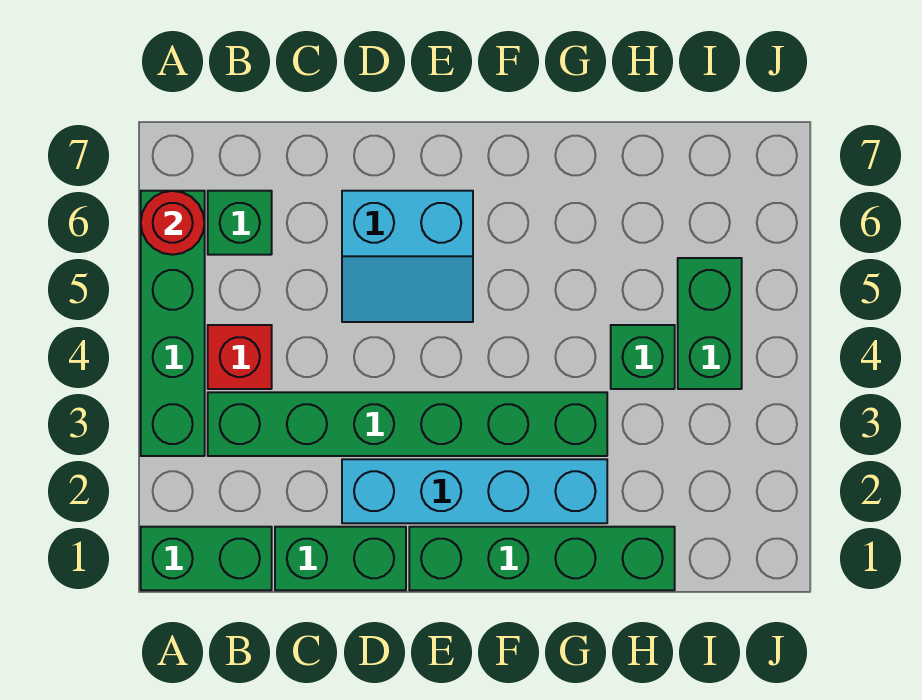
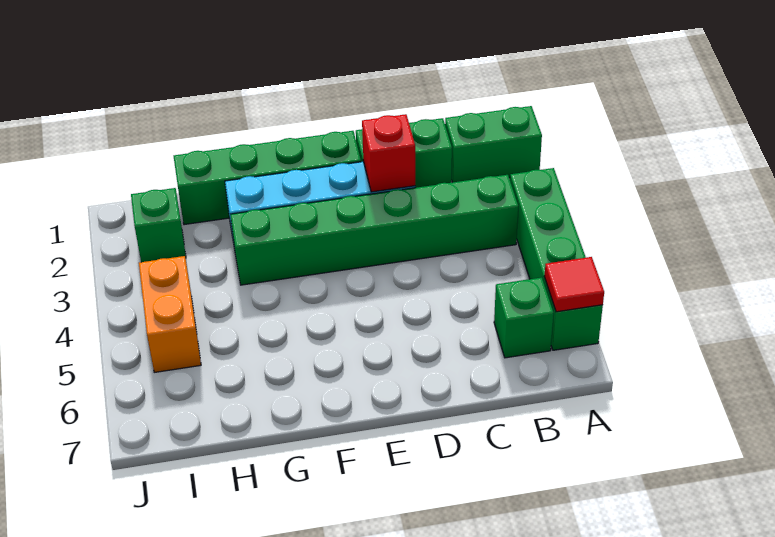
red round brick A6 level 2 -> red tile A6 level 2
red brick B4 level 1 -> red brick D2 level 2
cyan slope D5:E6 level 1 top 6 -> none
green brick H4 level 1 -> green brick I2 level 1
green brick I4:I5 level 1 -> orange brick I4:I5 level 1

